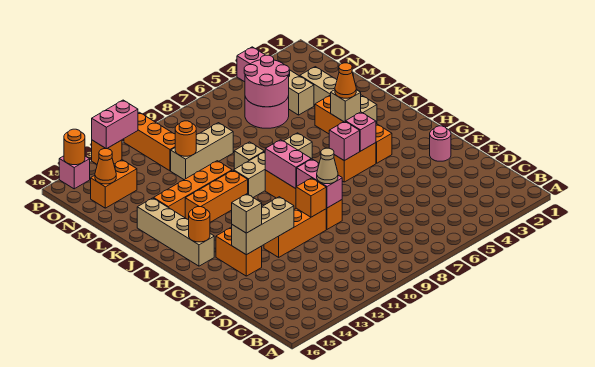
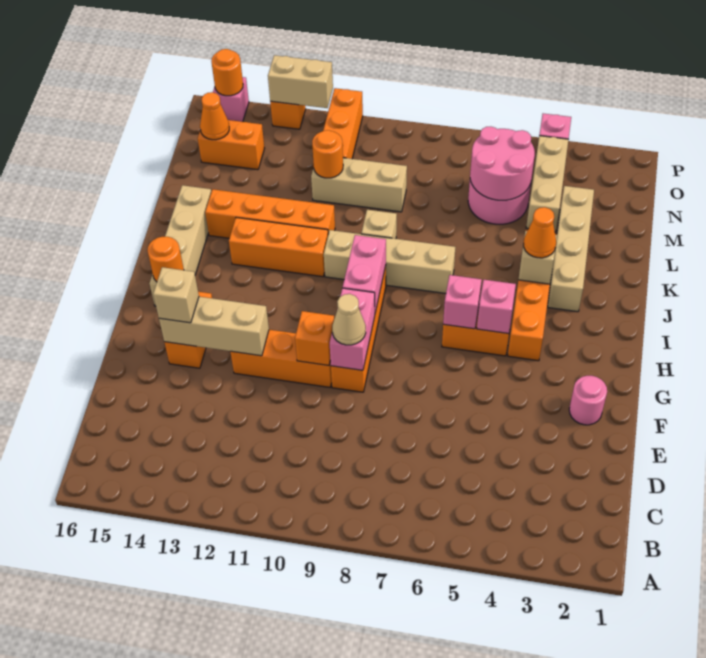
pink brick P12:P13 level 2 -> tan brick P12:P13 level 2

